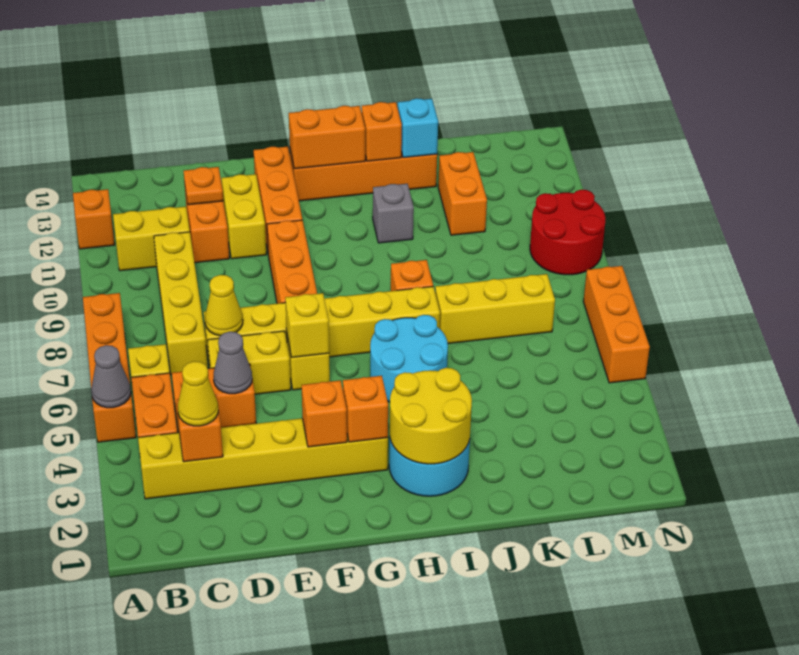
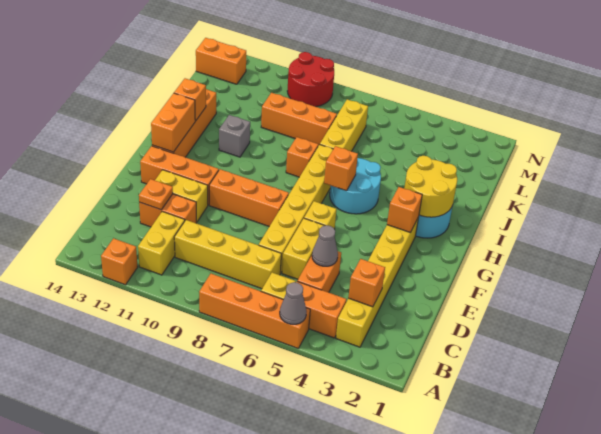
yellow cone C3 level 3 -> none
yellow cone D7 level 2 -> none
orange brick F3 level 2 -> orange brick H6 level 2
yellow brick F6 level 2 -> none
cyan brick J13 level 2 -> none
orange brick K11:K12 level 1 -> orange brick M13:M14 level 1
orange brick N5:N7 level 1 -> orange brick K8:K10 level 1

